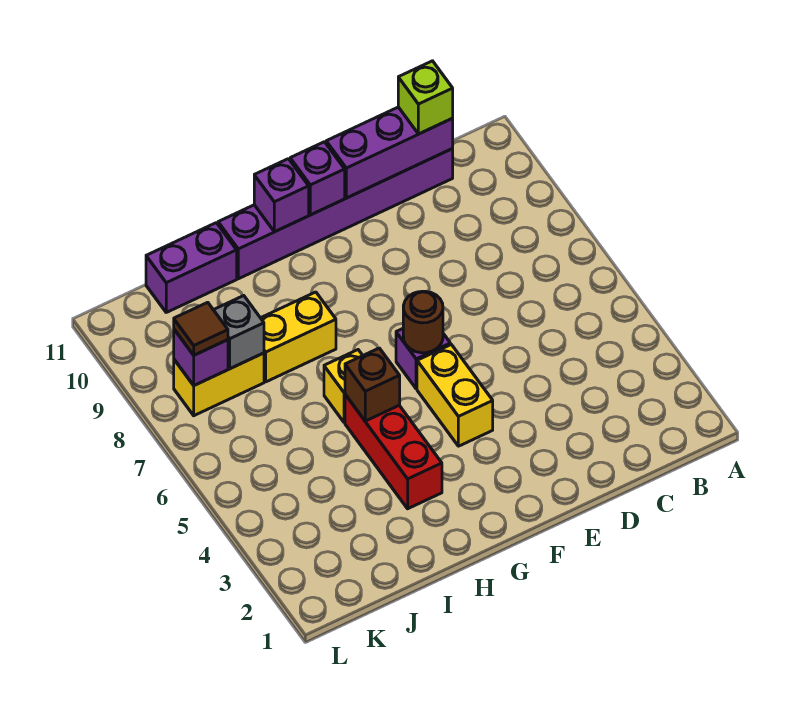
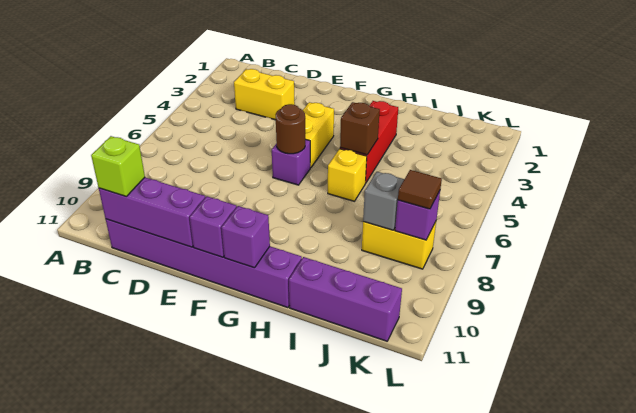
yellow brick H8:I8 level 1 -> yellow brick C3:D3 level 1
purple brick I11:J11 level 1 -> purple brick I11:K11 level 1

